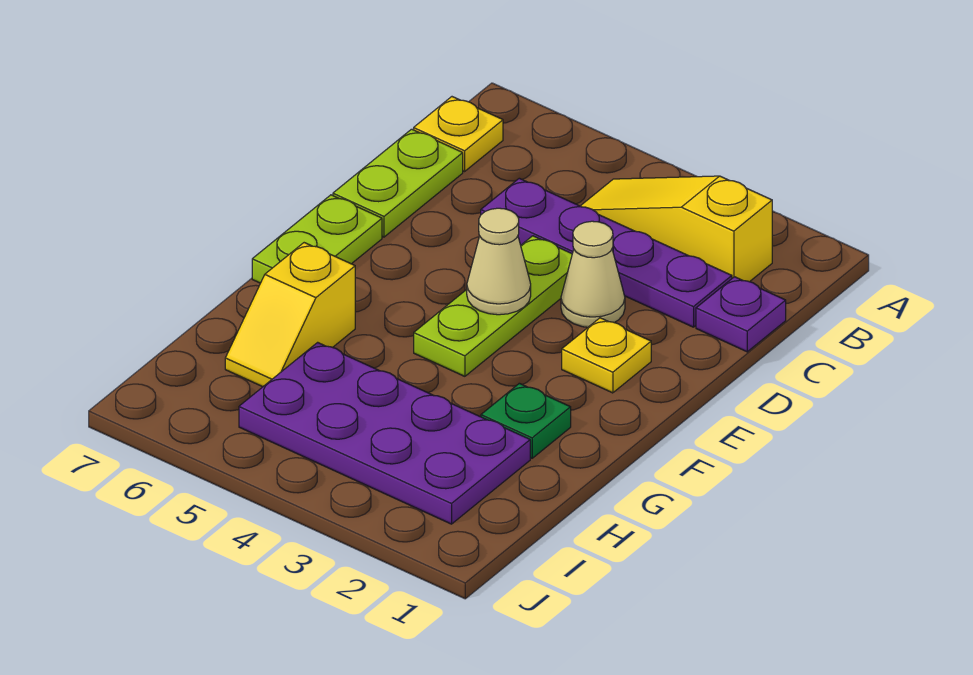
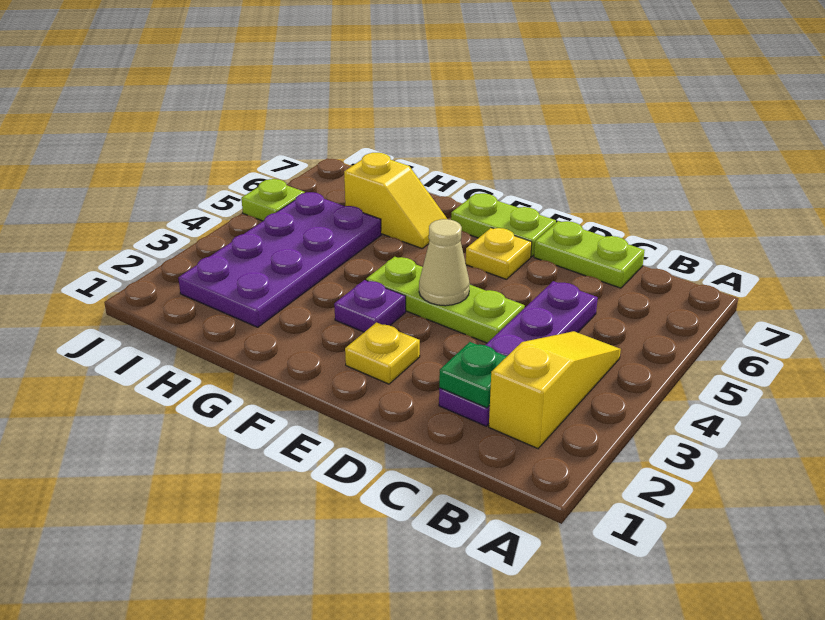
yellow plate B7 level 1 -> yellow plate E6 level 1
purple plate C1 level 1 -> purple plate F3 level 1
tan cone D3 level 1 -> none
green plate G2 level 1 -> green plate C2 level 2
yellow slope G6:H6 level 1 top G -> yellow slope G6:H6 level 1 top H
none -> lime plate J5 level 1

